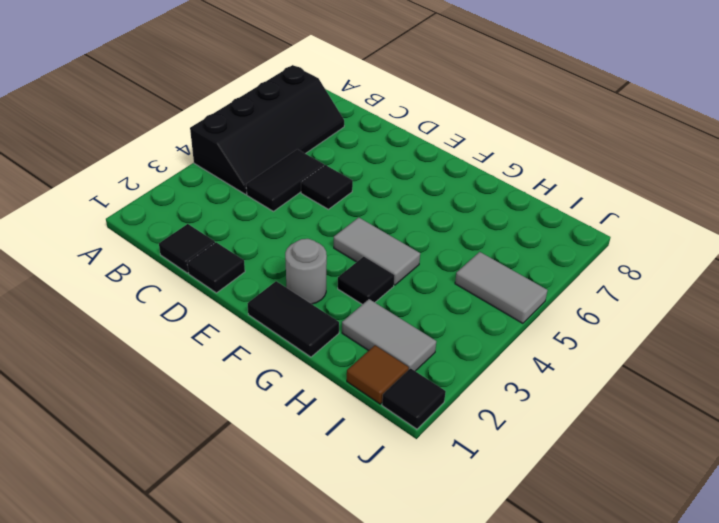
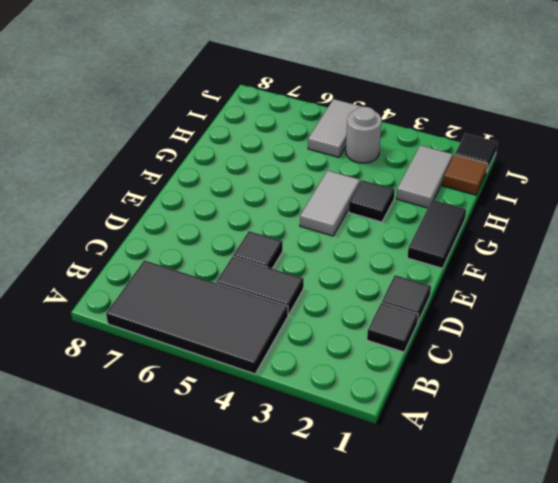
black slope A4:B7 level 1 top A -> black tile A4:B7 level 1
grey round brick F2 level 1 -> grey round brick I4 level 1

